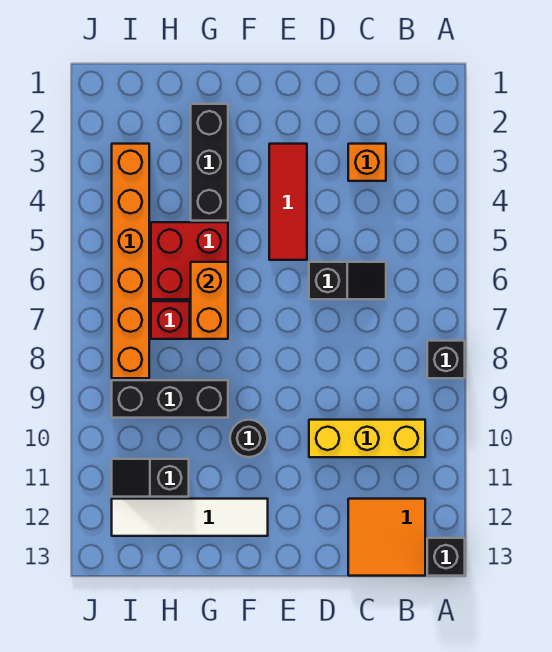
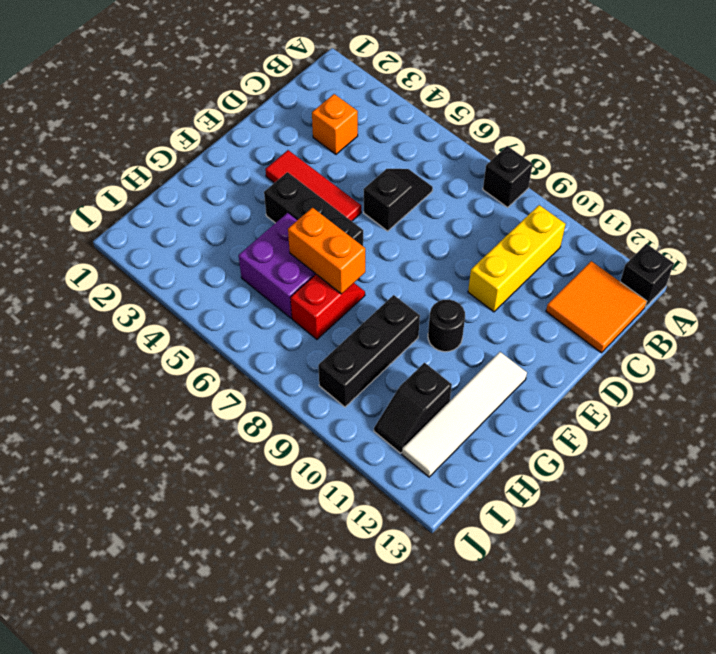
black brick G2:G4 level 1 -> black brick F4:F6 level 1
red brick G5:H6 level 1 -> purple brick G5:H6 level 1
orange brick I3:I8 level 1 -> none

